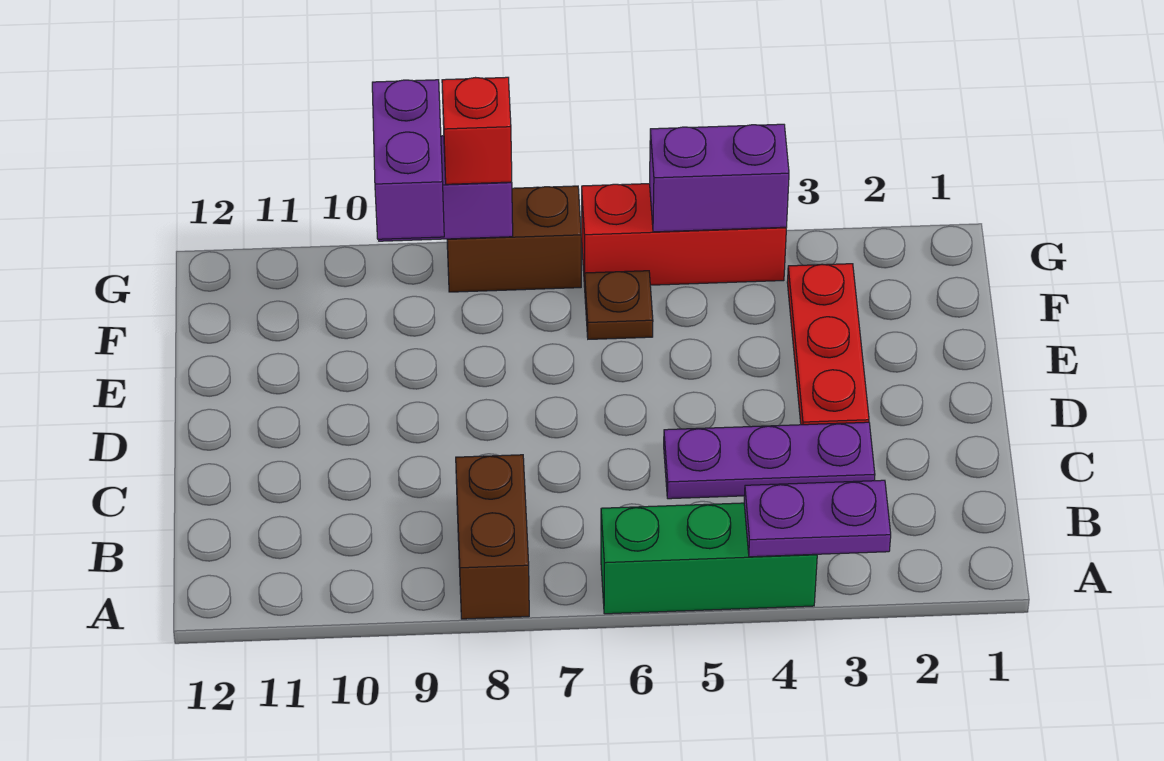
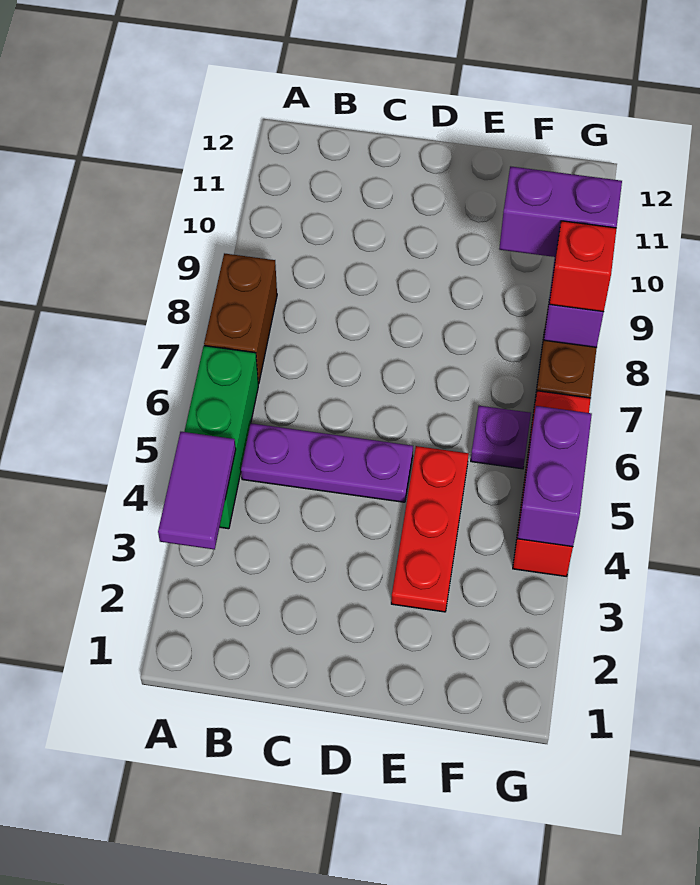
purple plate A3:A4 level 2 -> purple tile A3:A4 level 2
brown brick A8:B8 level 1 -> brown brick A7:A8 level 1
purple plate C3:C5 level 1 -> purple plate B5:D5 level 1
red plate D3:F3 level 1 -> red plate E3:E5 level 1
brown plate F6 level 1 -> purple plate F6 level 1

